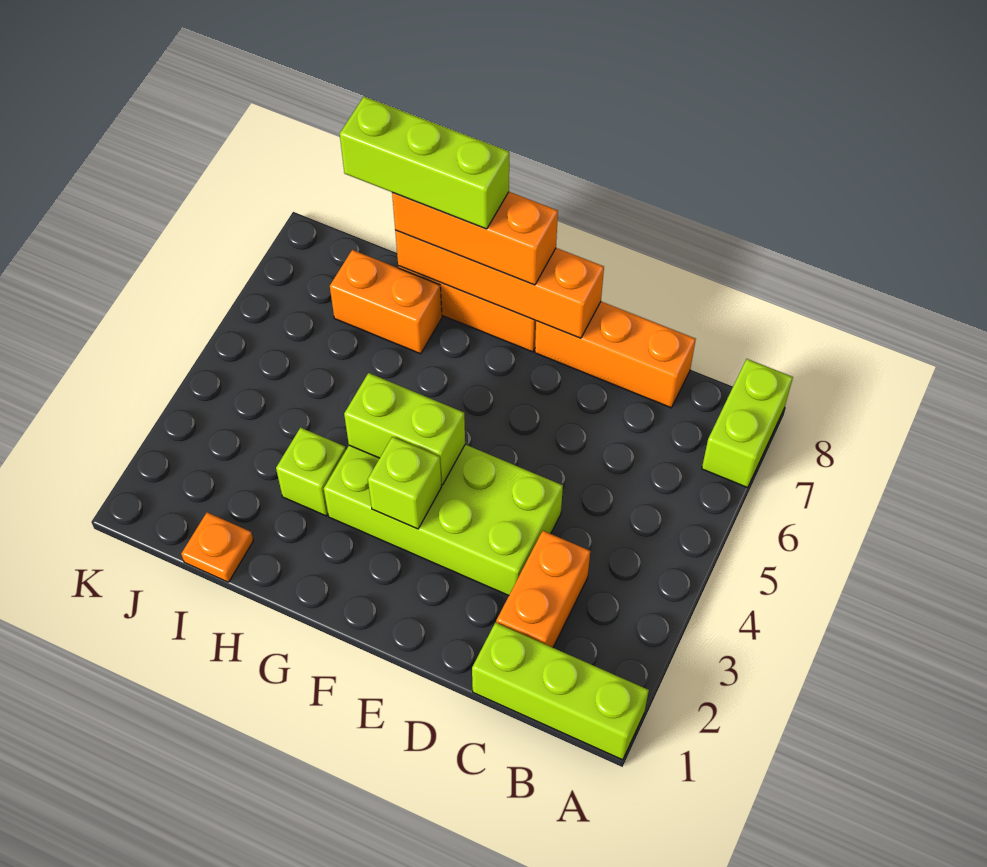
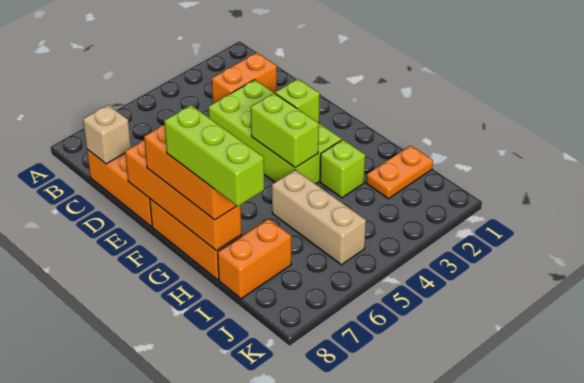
lime brick A1:C1 level 1 -> none
lime brick A7:A8 level 1 -> none
none -> tan brick C8 level 2
none -> tan brick H5:J5 level 1
orange brick H7:I7 level 1 -> orange brick I7:I8 level 1
orange plate I1 level 1 -> orange plate I1:I2 level 1

